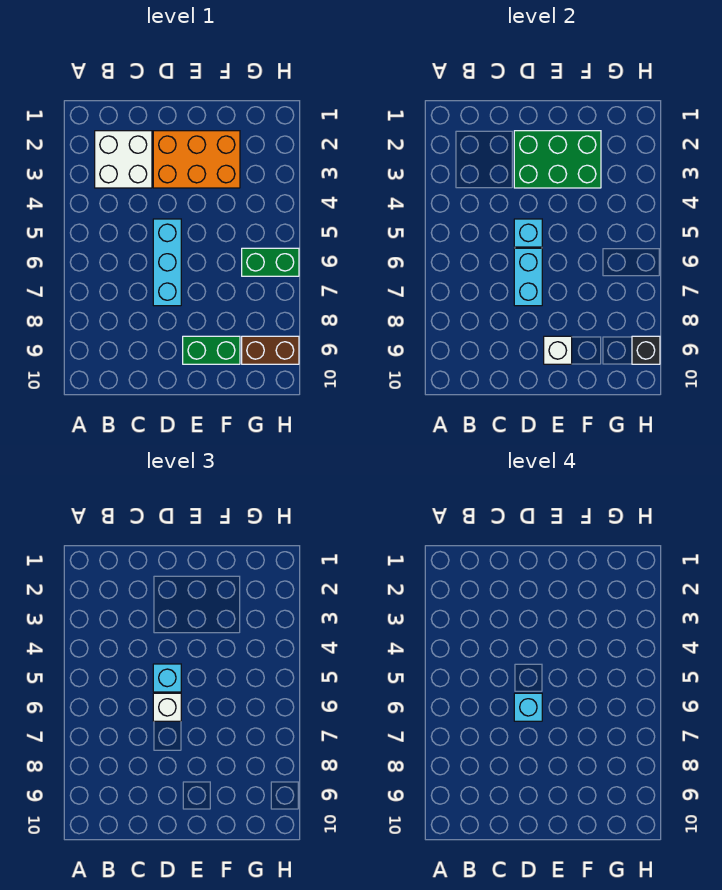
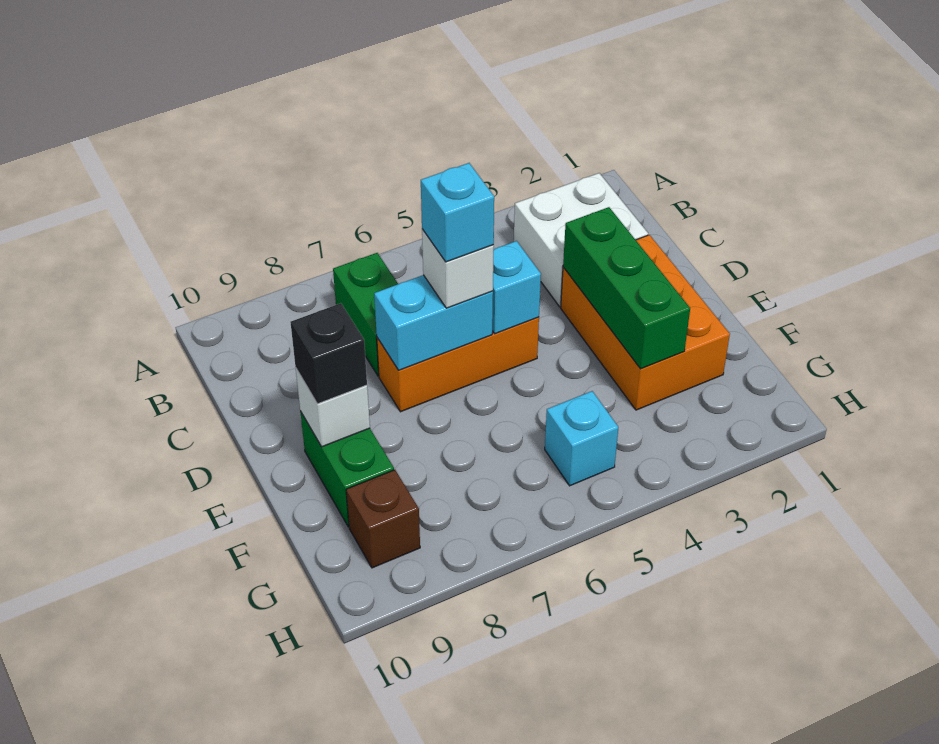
green brick D2:F3 level 2 -> green brick D3:F3 level 2
cyan brick D5:D7 level 1 -> orange brick D5:D7 level 1
cyan brick D5 level 3 -> cyan brick G5 level 1
green brick G6:H6 level 1 -> green brick B7:C7 level 1
brown brick G9:H9 level 1 -> brown brick G9 level 1
black brick H9 level 2 -> black brick E9 level 3

